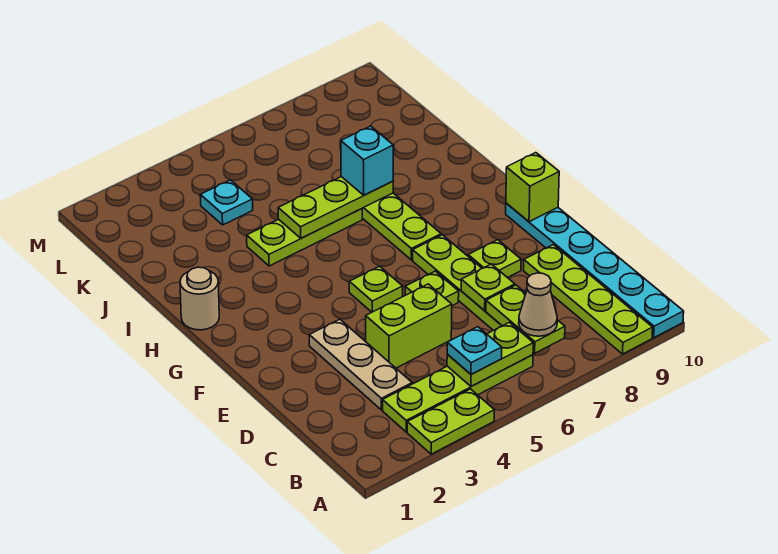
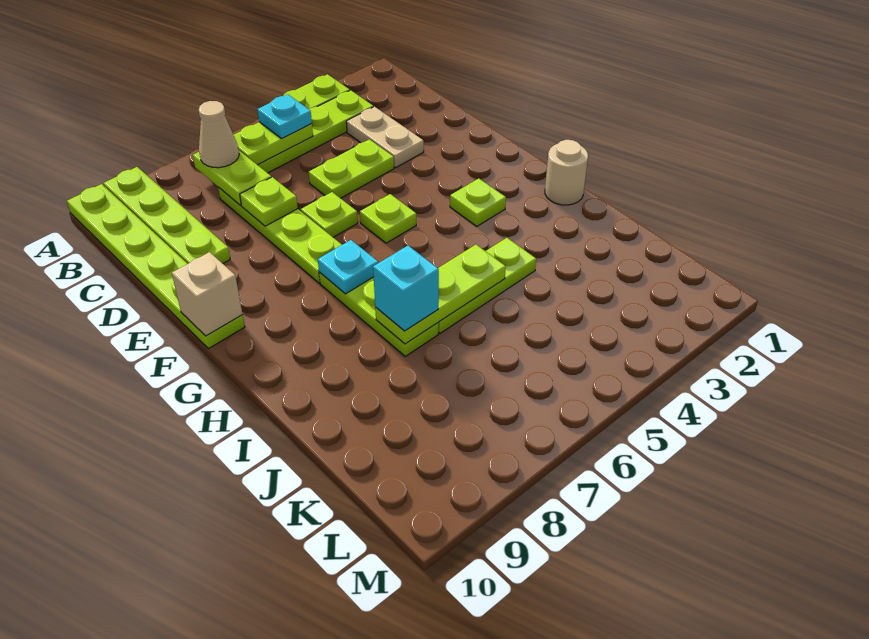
cyan plate A10:F10 level 1 -> lime plate A10:F10 level 1
tan plate C3:E3 level 1 -> tan plate C3:D3 level 1
lime brick D4:D5 level 1 -> lime plate D4:D5 level 1
lime plate E8 level 1 -> lime plate G3 level 1
lime brick F10 level 2 -> tan brick F10 level 2
cyan plate K4 level 1 -> cyan plate G7 level 2

